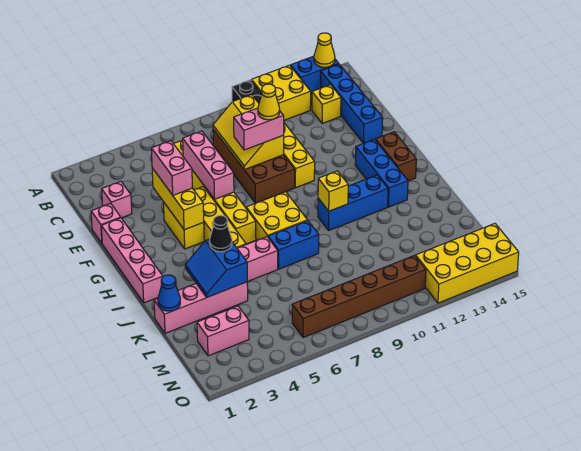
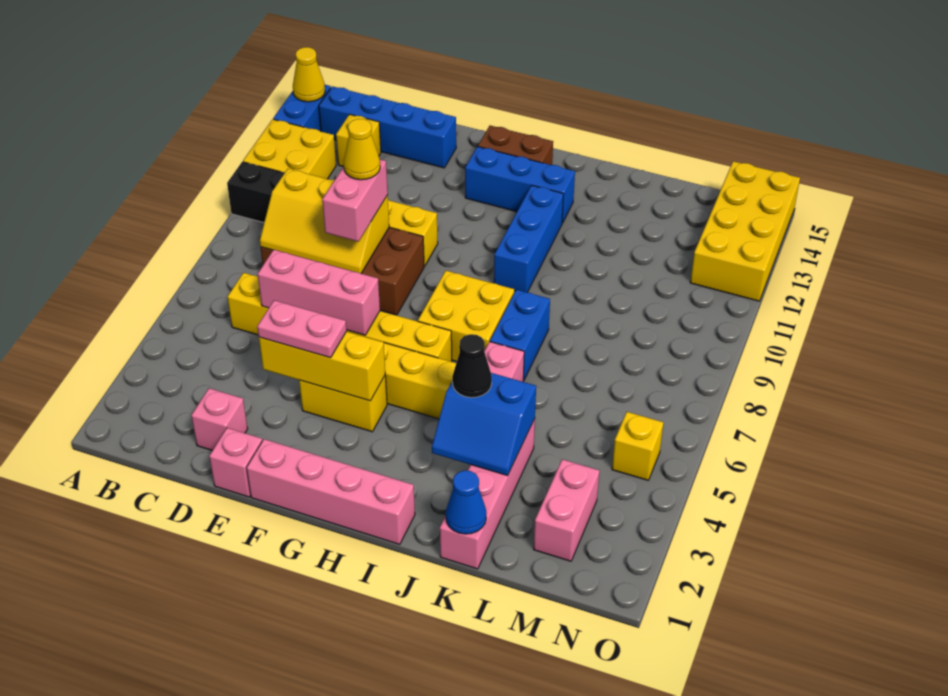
pink brick E4:F4 level 3 -> pink plate E4:F4 level 3
yellow brick I10 level 2 -> yellow brick N5 level 1
brown brick N6:N11 level 1 -> none

